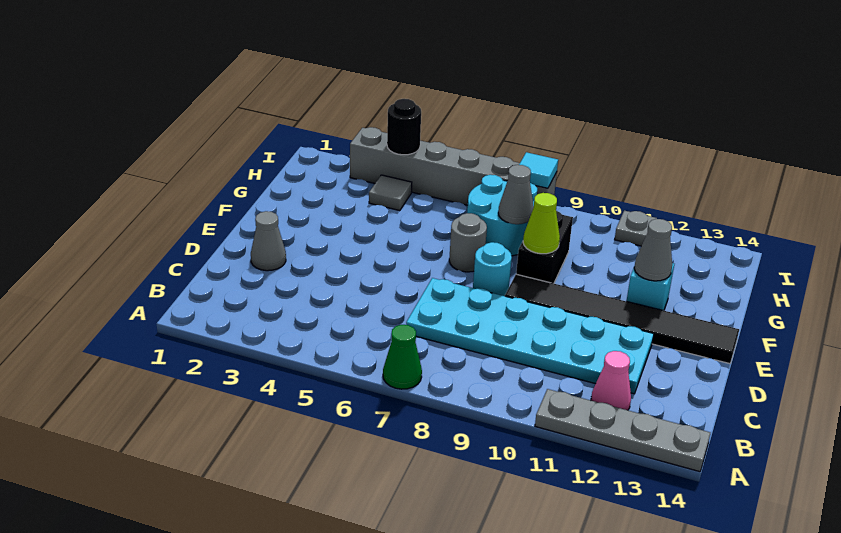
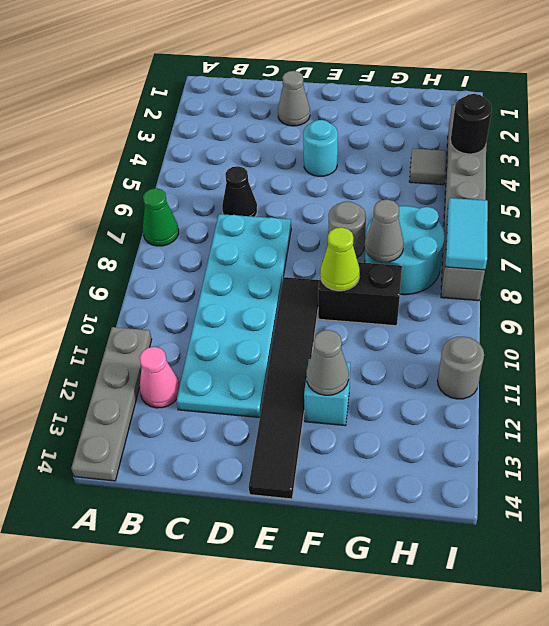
none -> black cone C6 level 1
cyan round brick E8 level 1 -> cyan round brick E4 level 1
cyan tile I8 level 2 -> cyan tile I7:I8 level 2
grey plate I11 level 1 -> grey round brick I11 level 1

